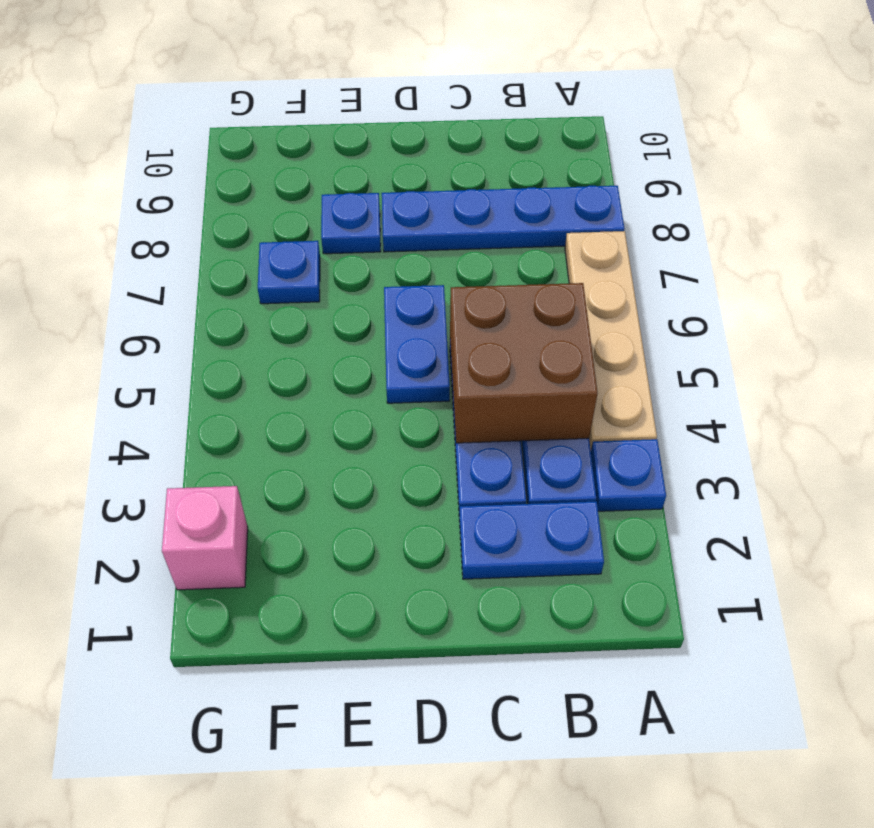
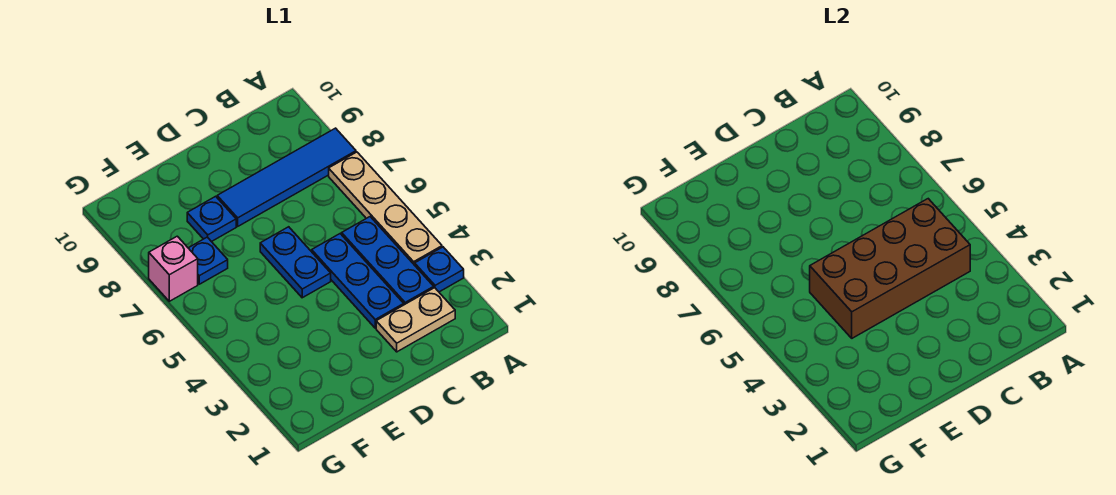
blue plate A8:D8 level 1 -> blue tile A8:D8 level 1
blue plate B2:C2 level 1 -> tan plate B2:C2 level 1
brown brick B4:C5 level 2 -> brown brick B4:E5 level 2
pink brick G2 level 1 -> pink brick G7 level 1

